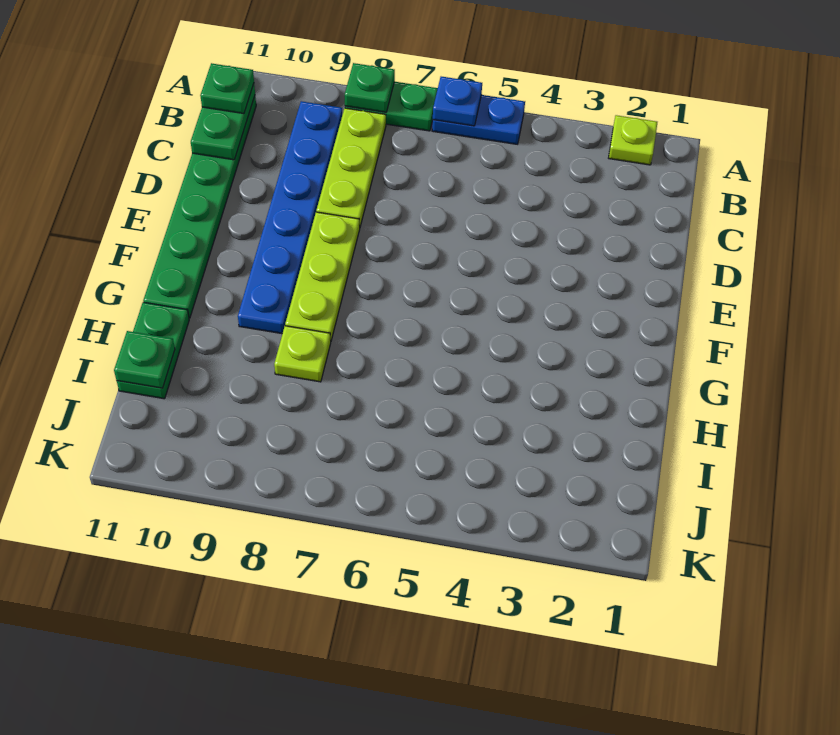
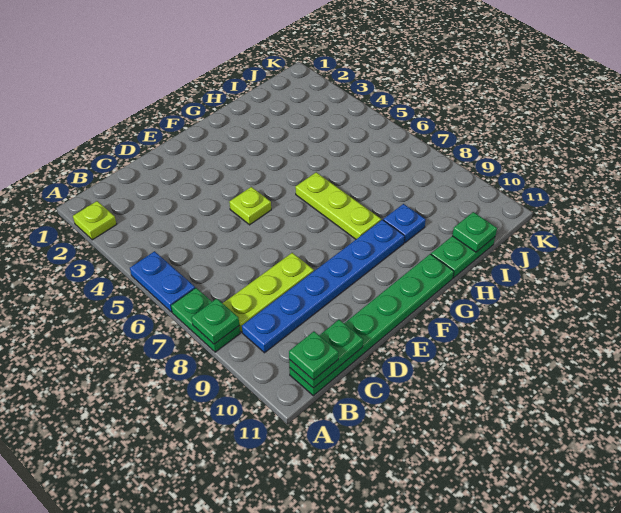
blue plate A6 level 2 -> blue plate H9 level 1
lime plate E8:G8 level 1 -> lime plate G6:G8 level 1
lime plate H8 level 1 -> lime plate E5 level 1

